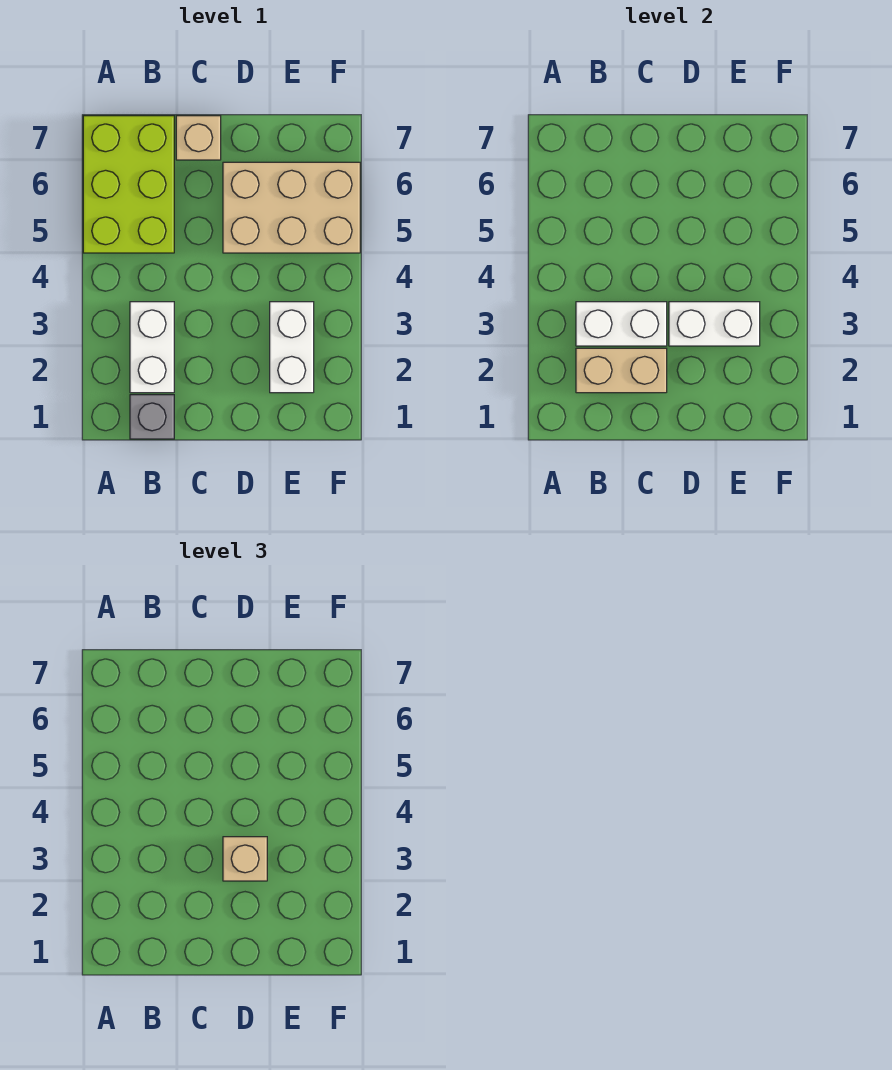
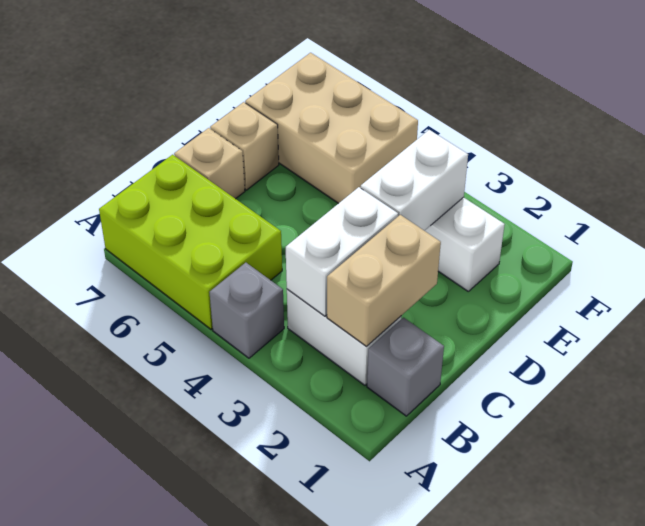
none -> grey brick A4 level 1
tan brick D3 level 3 -> tan brick D7 level 1
tan brick D5:F6 level 1 -> tan brick E5:F7 level 1

